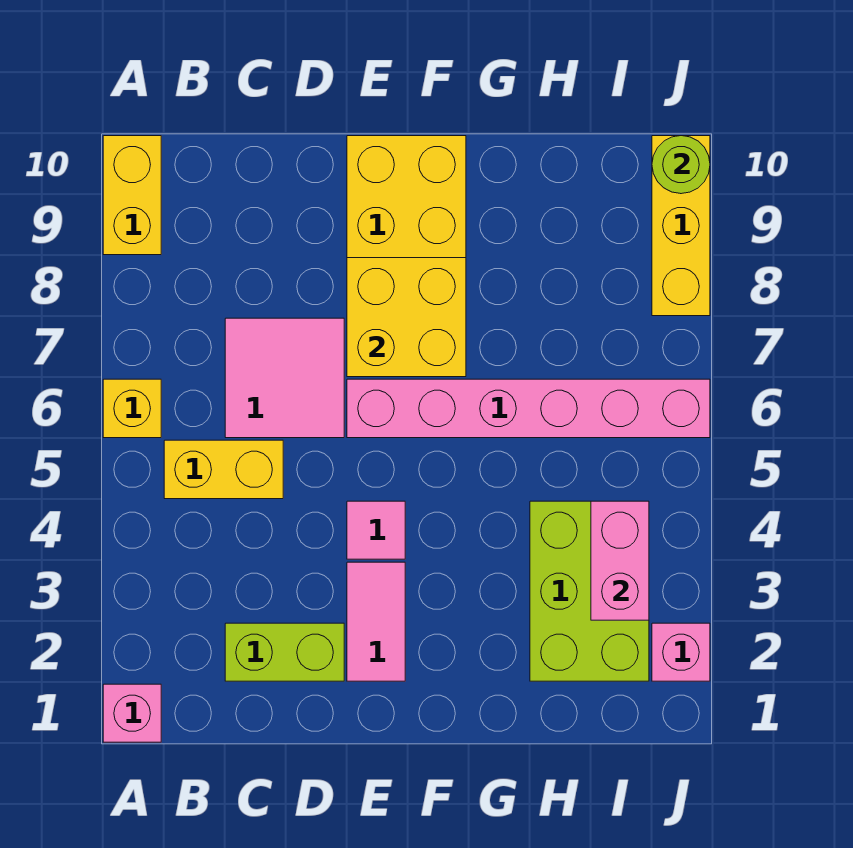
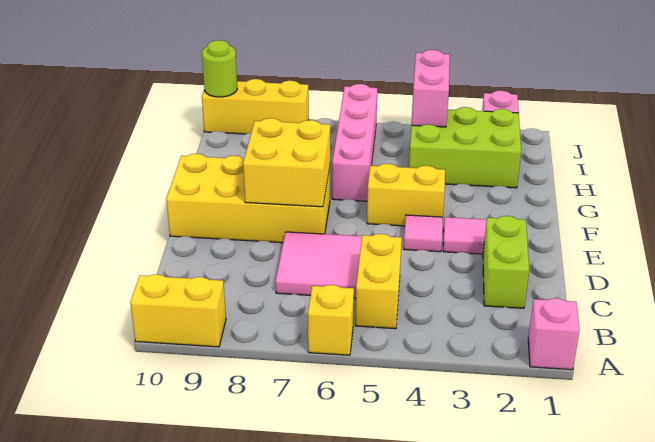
pink brick E6:J6 level 1 -> pink brick G6:J6 level 1
none -> yellow brick F4:F5 level 1
pink brick I3:I4 level 2 -> pink brick I4:J4 level 2

